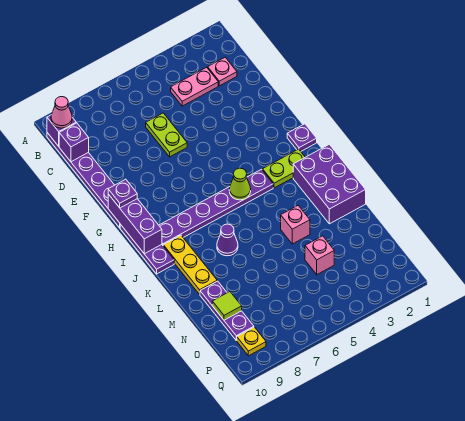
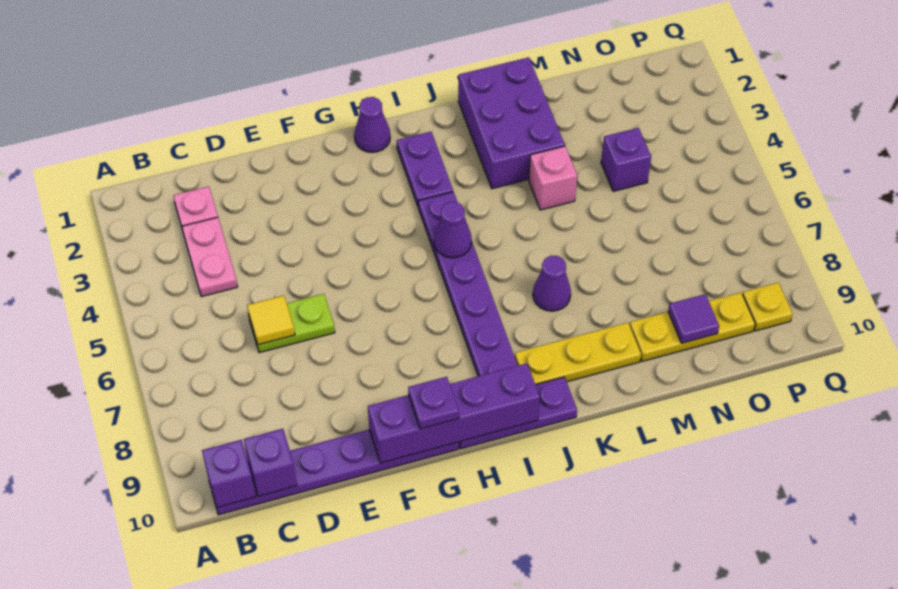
pink cone B10 level 3 -> none
none -> yellow tile D6 level 2
purple brick G10:I10 level 2 -> purple brick F10:I10 level 2
purple plate H1 level 1 -> purple cone H1 level 1
lime plate I2:I3 level 1 -> purple plate I2:I3 level 1
lime cone I5 level 2 -> purple cone I5 level 2
purple brick J1:L2 level 1 -> purple brick K1:L3 level 1
purple plate M9:O9 level 1 -> yellow plate M9:O9 level 1
pink brick N4 level 1 -> purple brick N4 level 1
lime tile N9 level 2 -> purple tile N9 level 2

